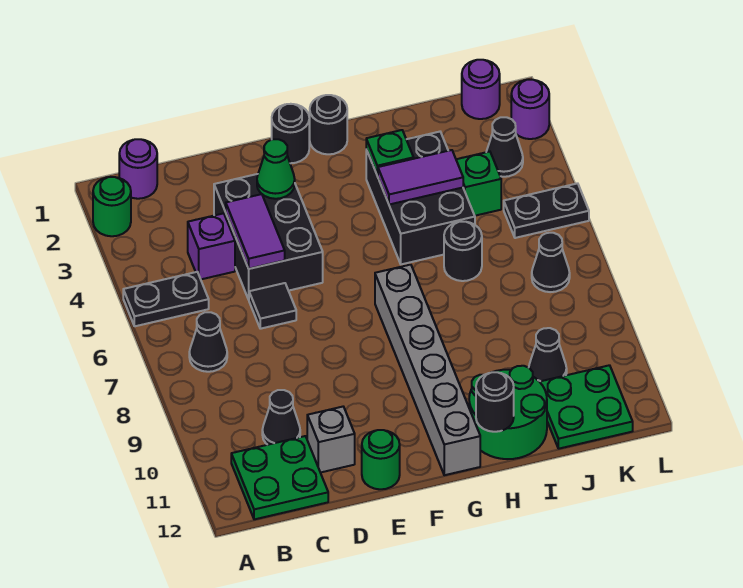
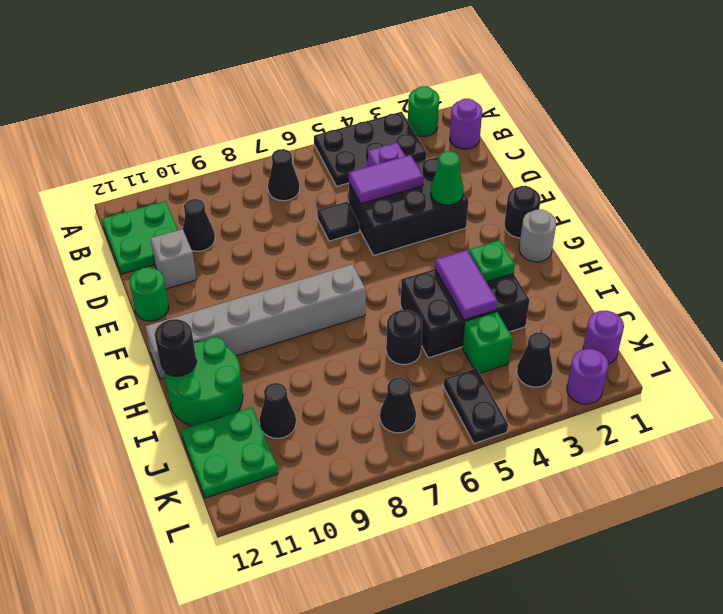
black plate A5:B5 level 1 -> black plate A3:B5 level 1
black round brick G1 level 1 -> grey round brick G1 level 1

